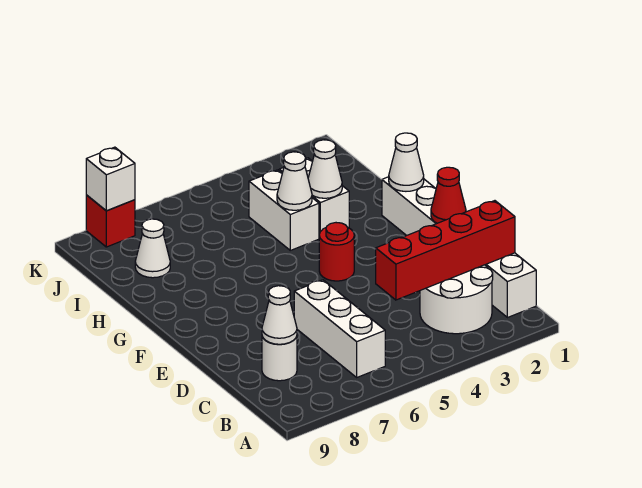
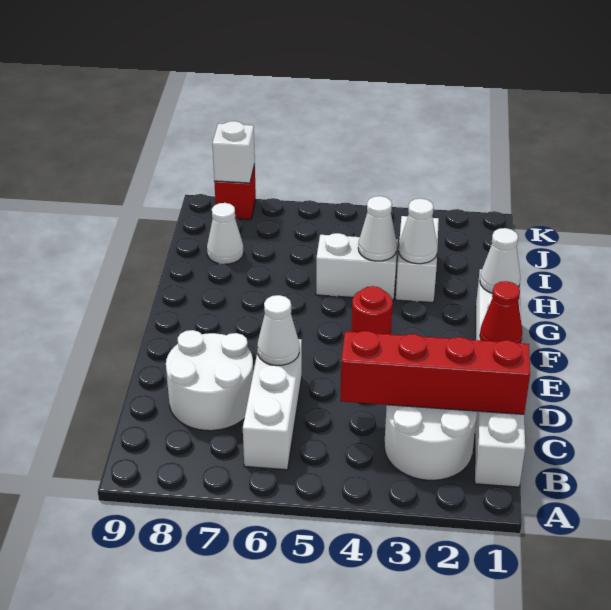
white round brick C8 level 1 -> white round brick C7:D8 level 1
white cone C8 level 2 -> white cone D6 level 2
white brick H4:I4 level 1 -> white brick H4:H5 level 1

